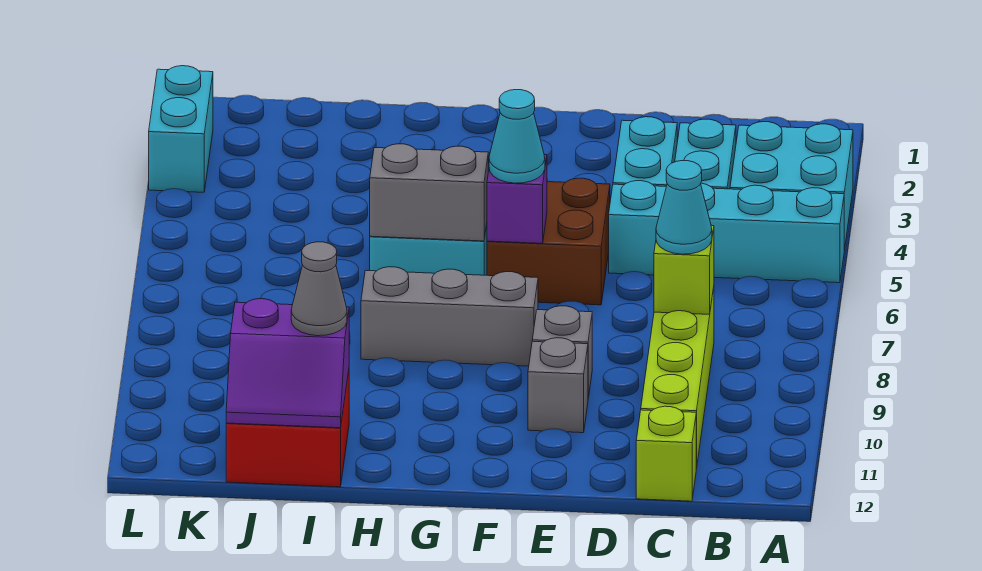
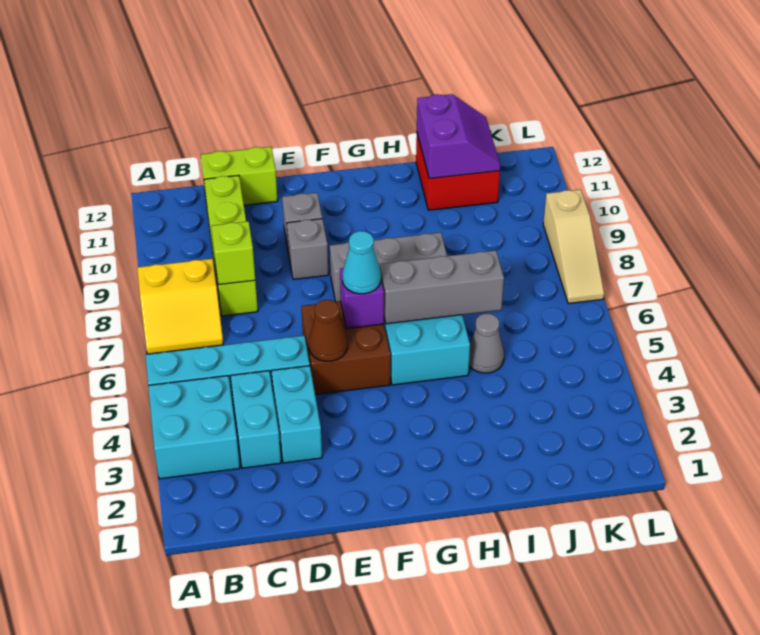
none -> yellow slope A7:B8 level 1 top 8
cyan cone C8 level 3 -> none
lime brick C12 level 1 -> lime brick C12:D12 level 1
none -> brown cone E5 level 2
grey brick G6:H6 level 2 -> grey brick G6:I6 level 2
purple slope I11:J12 level 2 top 11 -> purple slope I11:J12 level 2 top I
grey cone I11 level 3 -> grey cone I5 level 1
cyan brick L2:L3 level 1 -> none
none -> tan slope L7:L9 level 1 top 9

